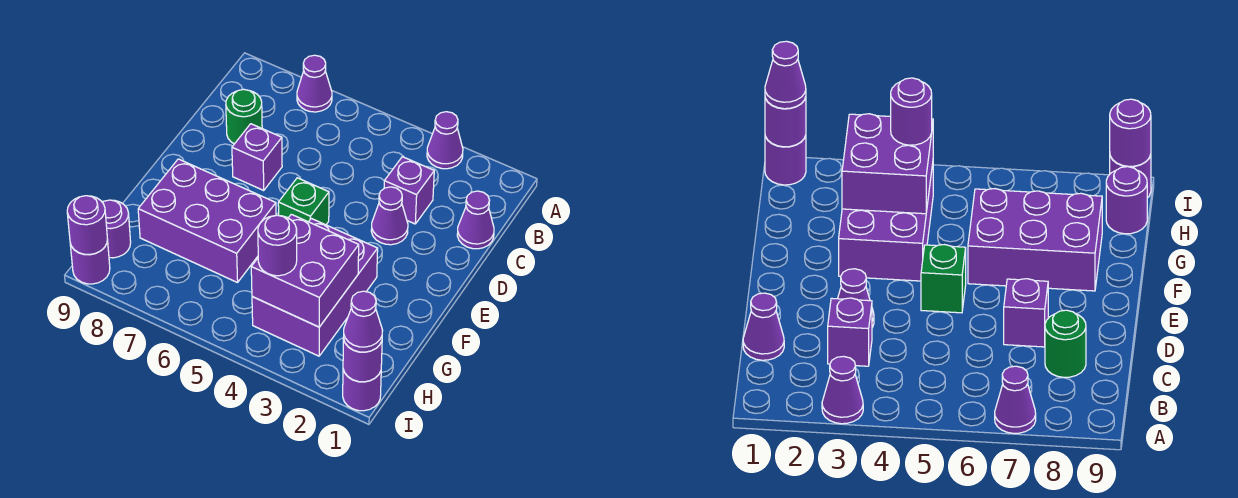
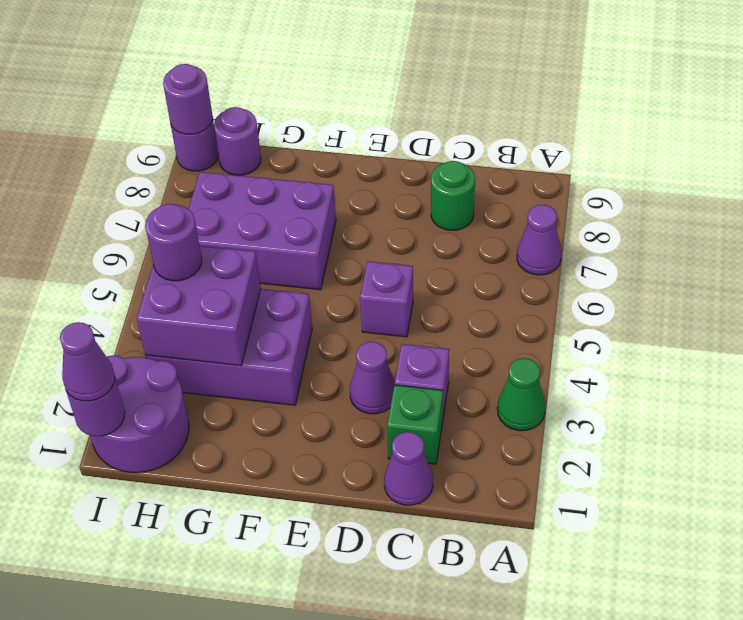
purple cone A3 level 1 -> green cone A3 level 1
purple brick D7 level 1 -> purple brick D5 level 1
green brick E5 level 1 -> green brick C2 level 1
purple brick F6:G8 level 1 -> purple brick F6:H7 level 1
purple round brick I1 level 1 -> purple round brick H1:I2 level 1

